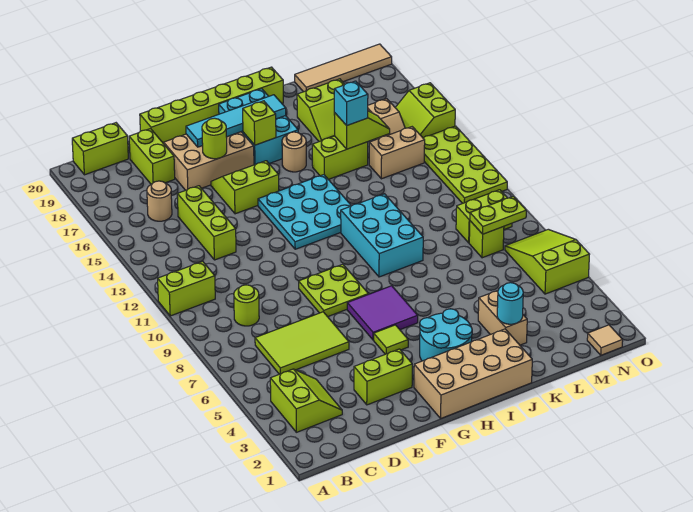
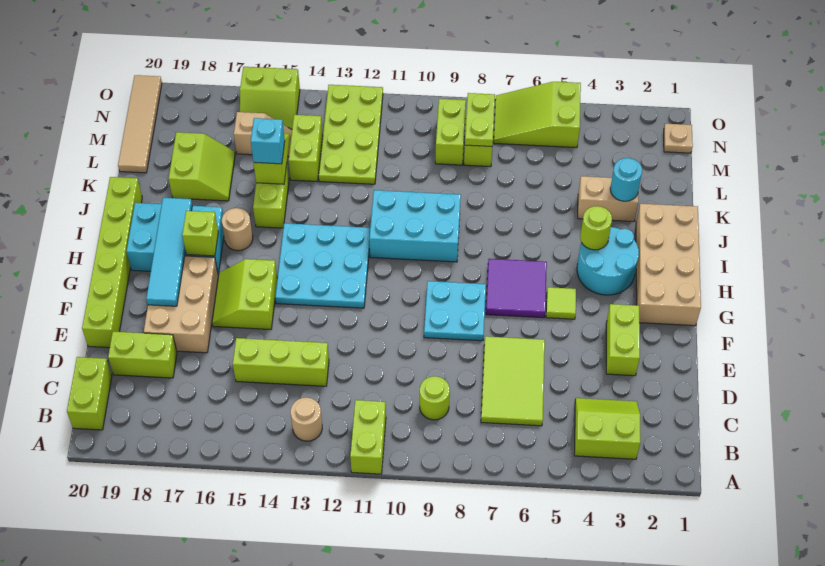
tan round brick C16 level 1 -> tan round brick B13 level 1
lime plate F8:G9 level 1 -> cyan plate F8:G9 level 1
lime round brick F17 level 2 -> lime round brick I4 level 2
tan brick L14:M14 level 1 -> lime brick L14:M14 level 1
tan tile N1 level 1 -> tan plate N1 level 1
lime plate N11:O14 level 1 -> lime plate L12:O13 level 1

